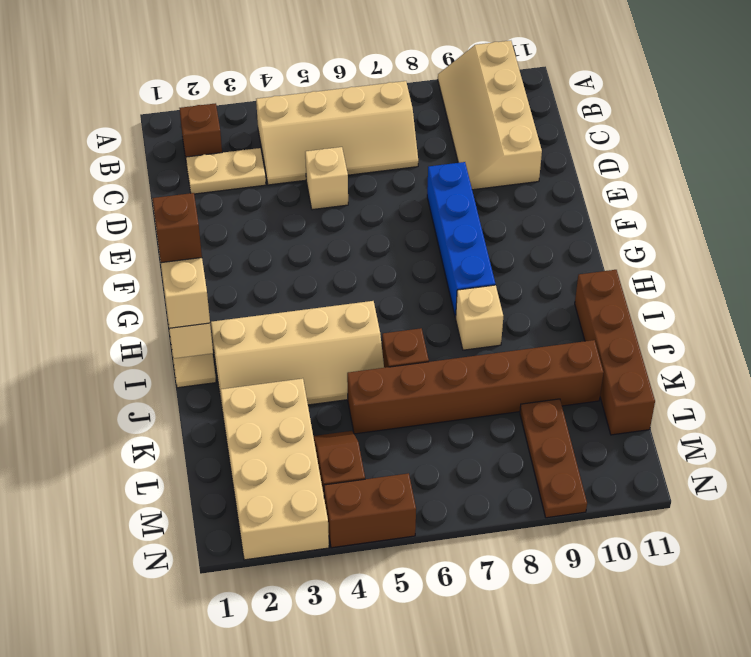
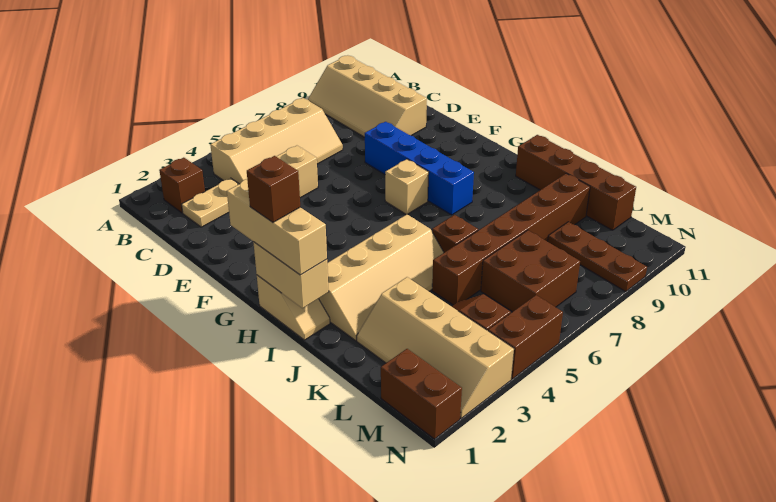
tan brick I8 level 1 -> tan brick G7 level 1
tan brick K2:N3 level 1 -> tan slope K2:N3 level 1 top 3
none -> brown brick L6:M7 level 1
none -> brown brick M1:N1 level 1

